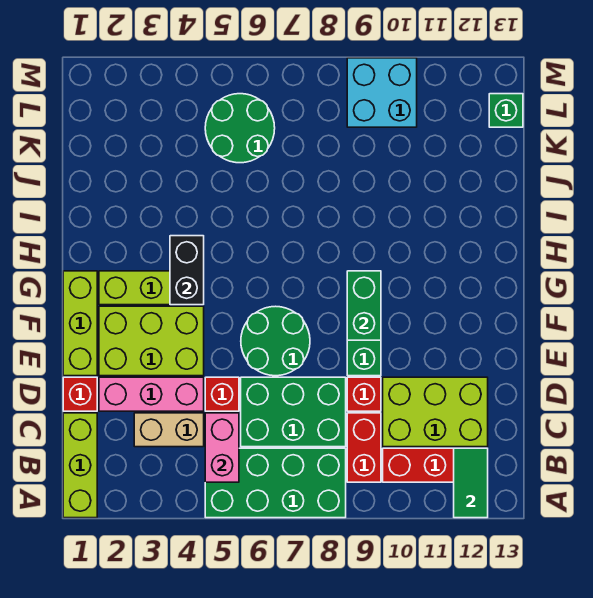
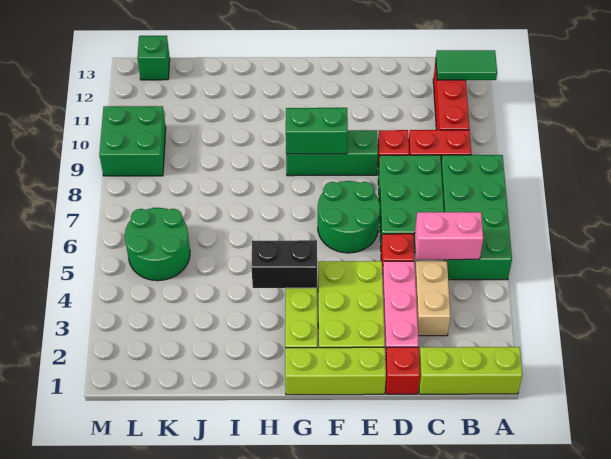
lime brick C10:D12 level 1 -> none
cyan brick L9:M10 level 1 -> green brick L9:M10 level 1

